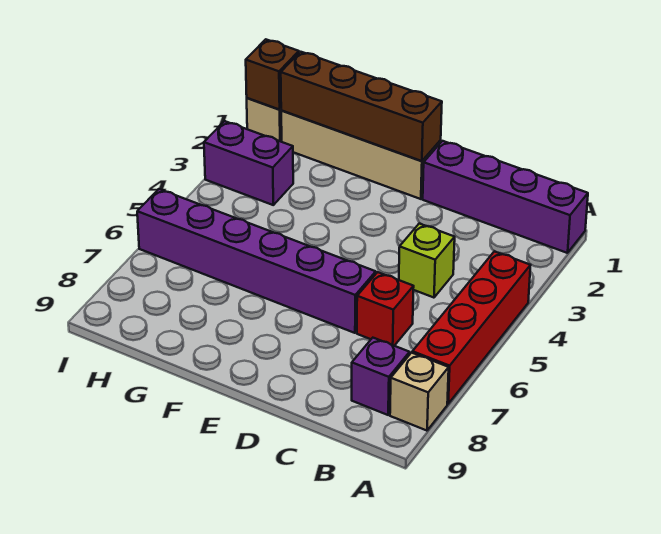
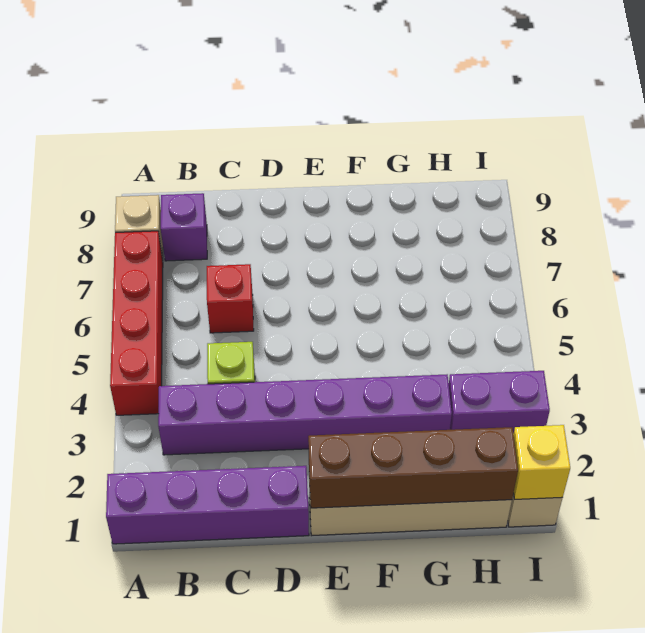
purple brick D6:I6 level 1 -> purple brick B3:G3 level 1
brown brick I1 level 2 -> yellow brick I1 level 2

